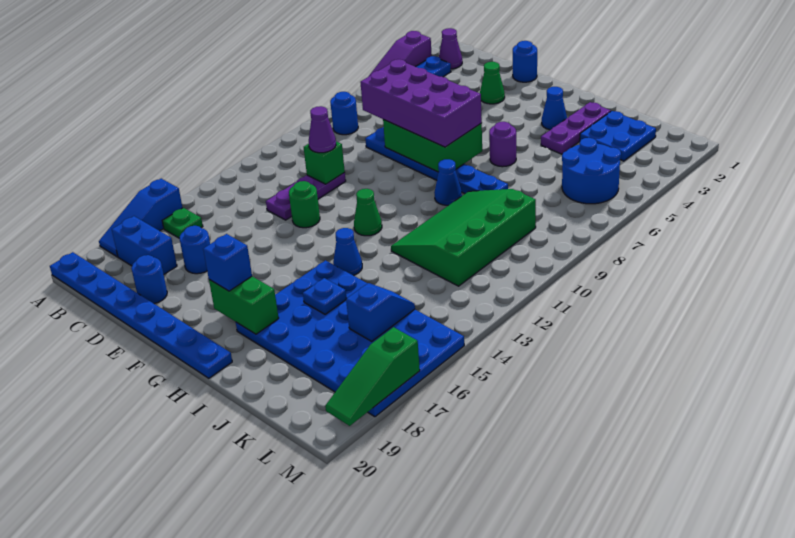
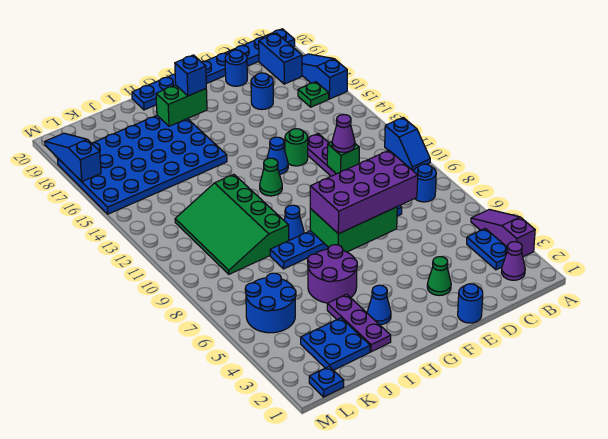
blue brick B18:C18 level 1 -> blue brick B18:B19 level 1
purple round brick H6 level 1 -> purple round brick H5:I6 level 1
blue cone H14 level 1 -> blue cone F13 level 1
green slope I9:K12 level 1 top K -> green slope I9:K12 level 1 top I
blue plate I16 level 2 -> blue plate L1 level 1
blue slope K15:K16 level 2 top 16 -> blue slope A10:A11 level 1 top 11
green slope M17:M19 level 2 top 17 -> blue slope M17:M19 level 2 top 17

